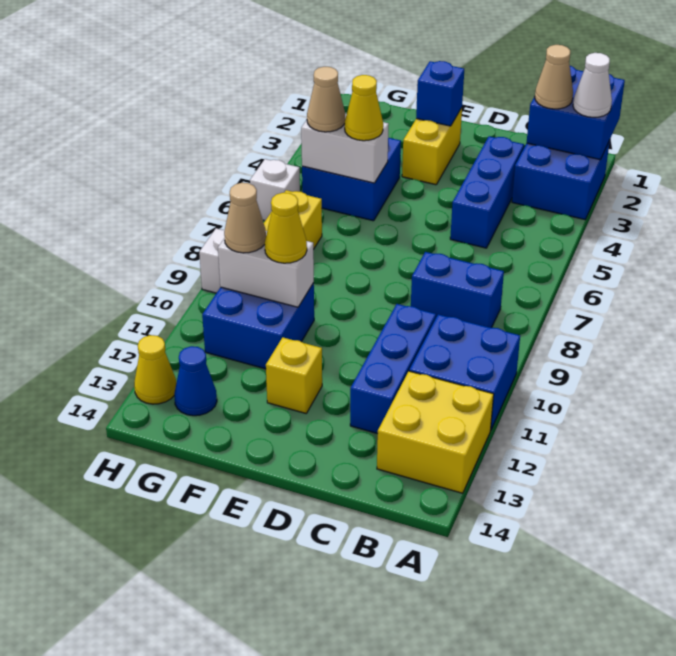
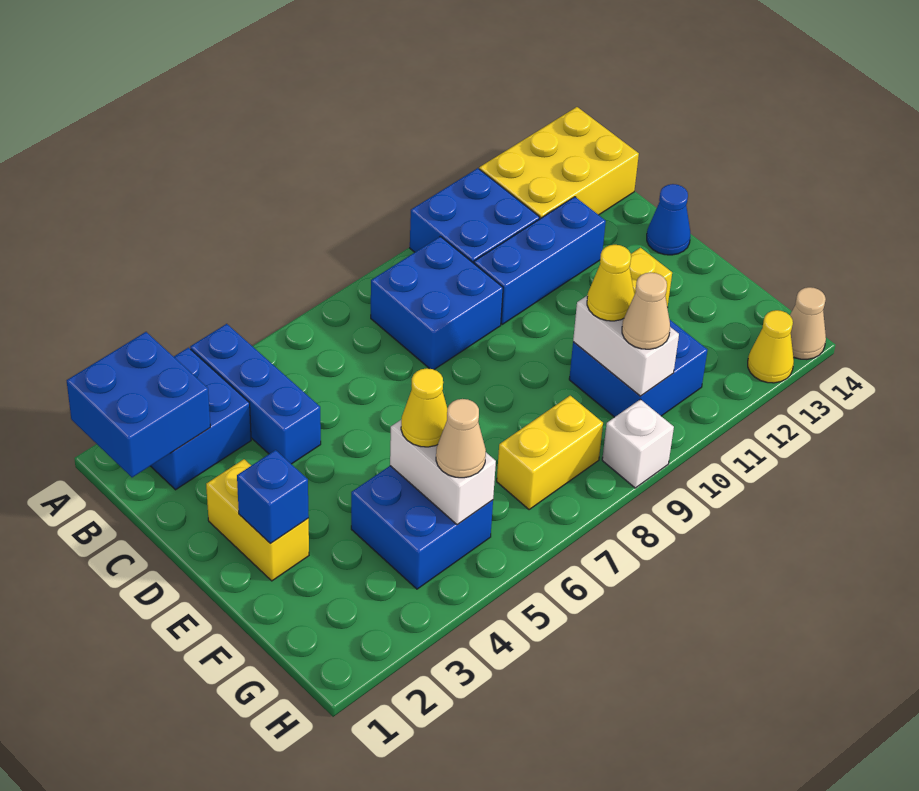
white cone A2 level 3 -> none
yellow brick A12:B13 level 1 -> yellow brick A12:B14 level 1
tan cone B2 level 3 -> tan cone H14 level 1
blue brick B8:C8 level 1 -> blue brick B8:C9 level 1
blue brick C3:C5 level 1 -> blue brick A4:C4 level 1
yellow brick E2:E3 level 1 -> yellow brick D2:E2 level 1
blue cone G13 level 1 -> blue cone D14 level 1
white brick H6 level 1 -> none

